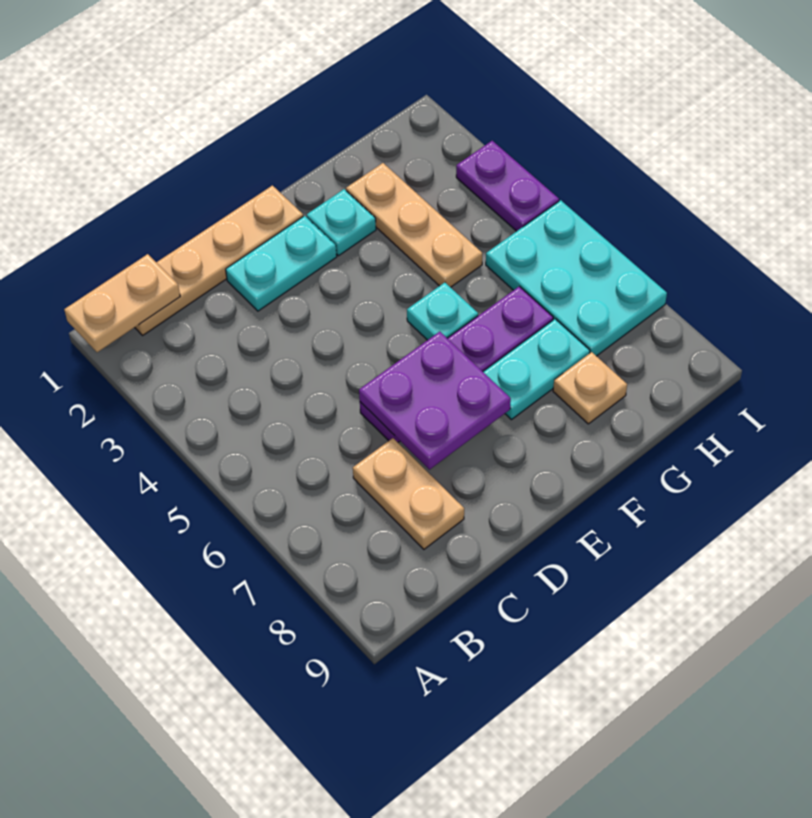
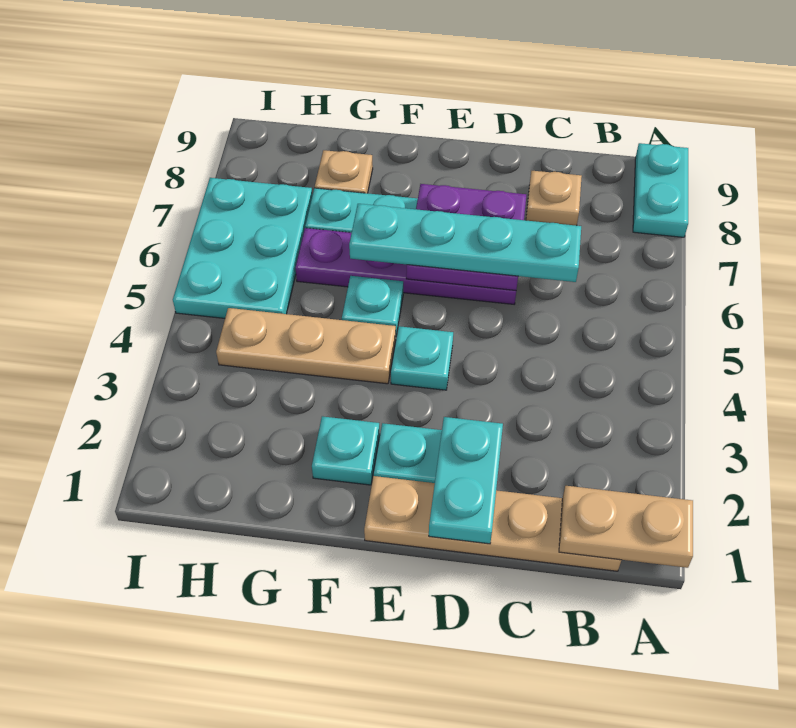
none -> cyan plate A8:A9 level 1
none -> cyan plate C6:F6 level 3
tan plate C7:C8 level 1 -> tan plate C8 level 1
none -> cyan plate D1:D2 level 2
none -> cyan plate E4 level 1
tan plate G2:G4 level 1 -> tan plate F4:H4 level 1
purple plate I3:I4 level 1 -> none

